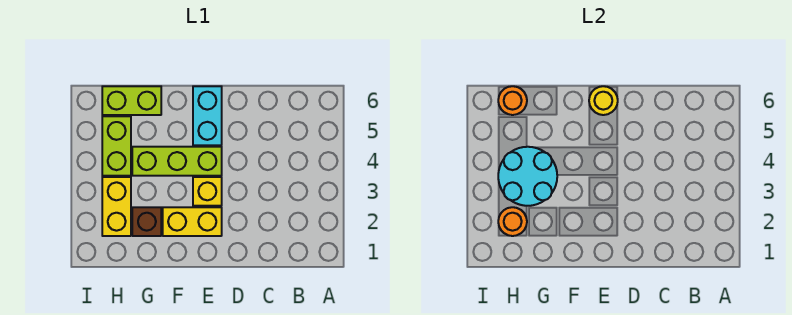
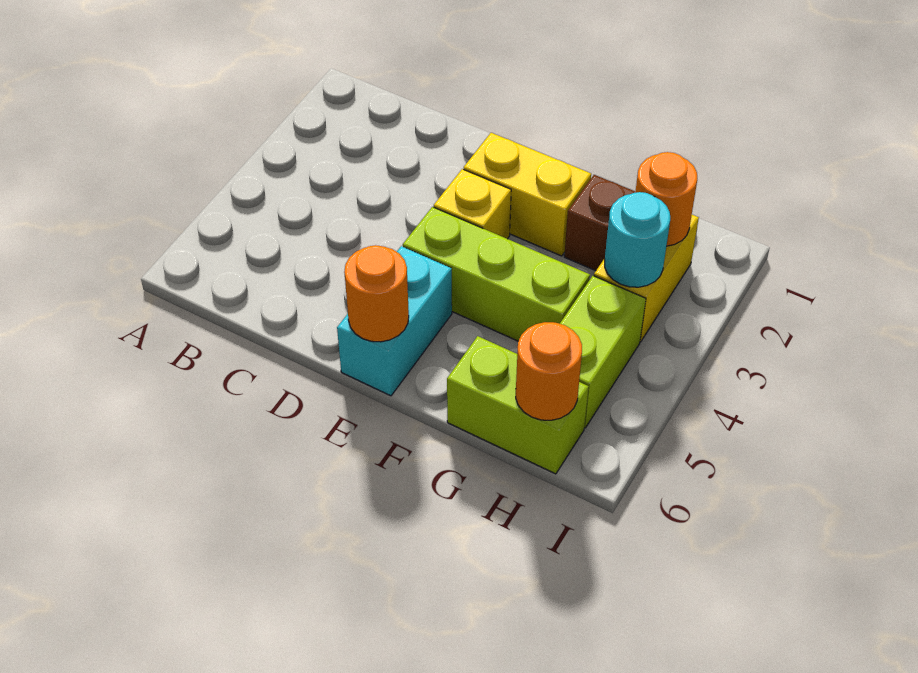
yellow round brick E6 level 2 -> orange round brick E6 level 2
cyan round brick G3:H4 level 2 -> cyan round brick H3 level 2

